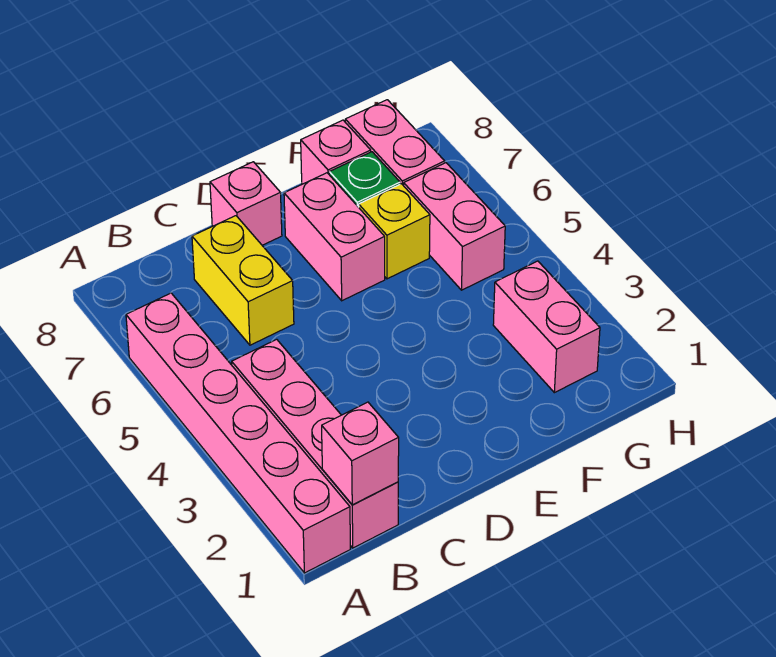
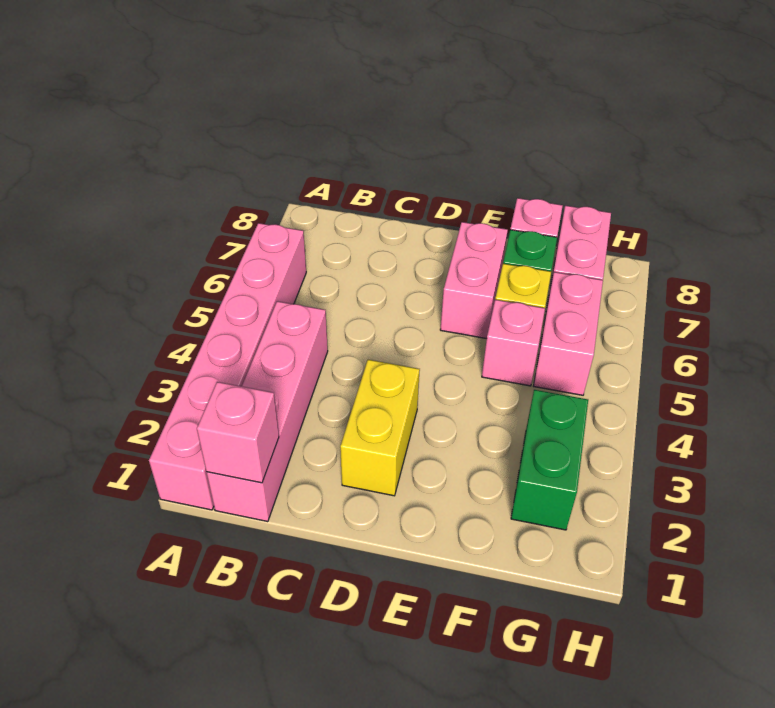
yellow brick C6:C7 level 1 -> yellow brick D2:D3 level 1
pink brick D8 level 1 -> pink brick F5 level 1
pink brick G2:G3 level 1 -> green brick G2:G3 level 1

